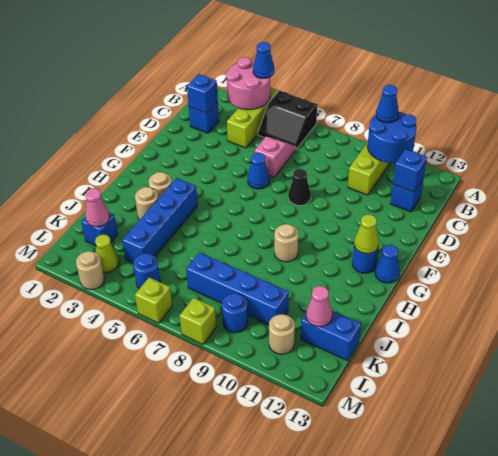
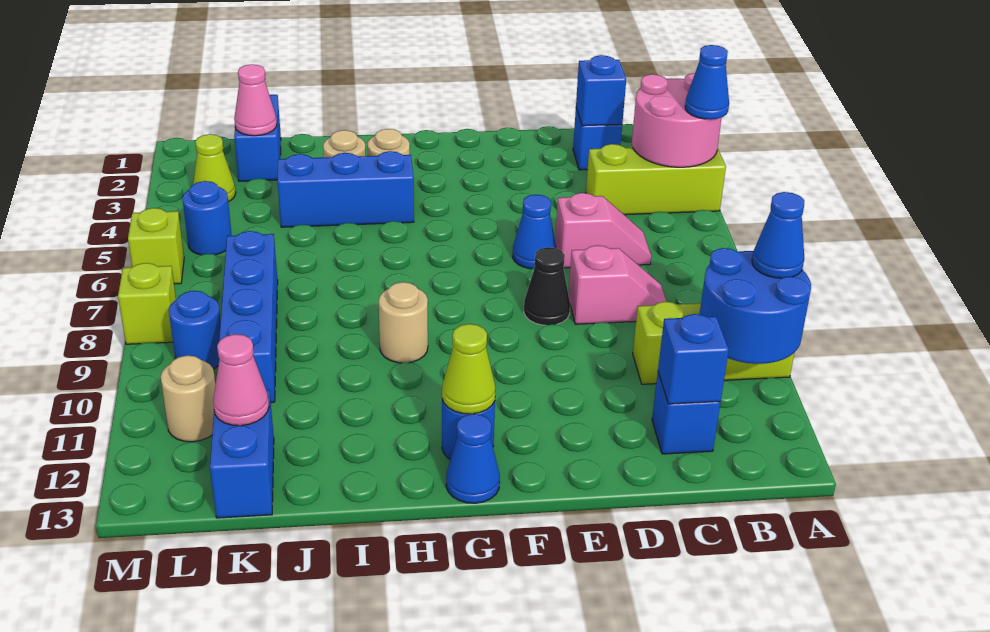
black slope A5:B6 level 1 top A -> none
none -> pink slope C8:D8 level 1 top D
blue brick H4:K4 level 1 -> blue brick H4:J4 level 1
blue brick K2 level 1 -> blue brick K1:K2 level 1
tan round brick M3 level 1 -> none

